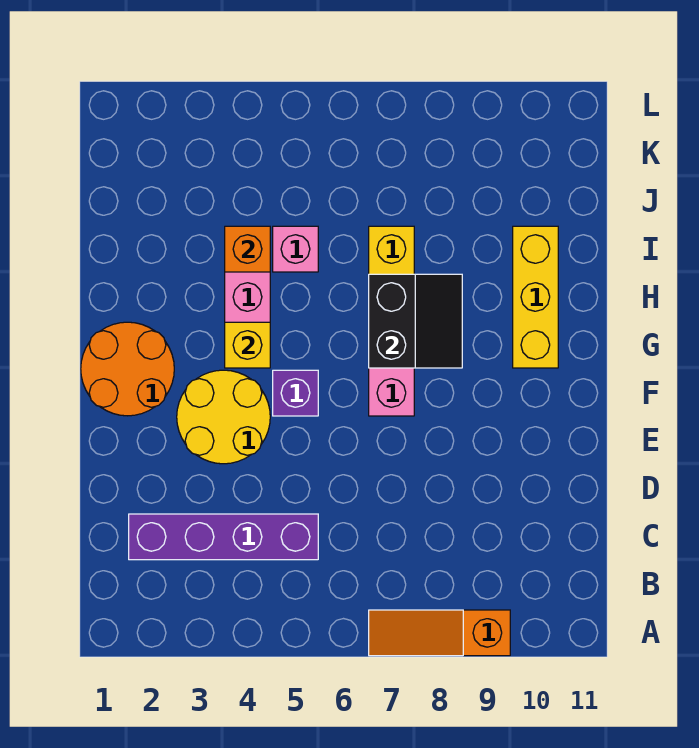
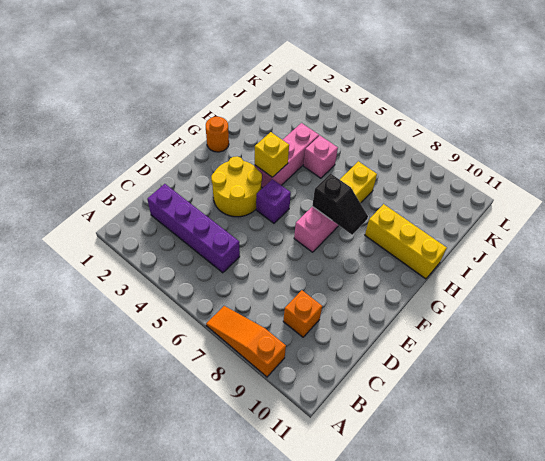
orange round brick F1:G2 level 1 -> orange round brick G1 level 1
black slope G7:H8 level 2 top 7 -> black slope G7:G8 level 2 top 7
yellow brick G10:I10 level 1 -> yellow brick H9:H11 level 1
orange brick I4 level 2 -> orange brick C9 level 1

